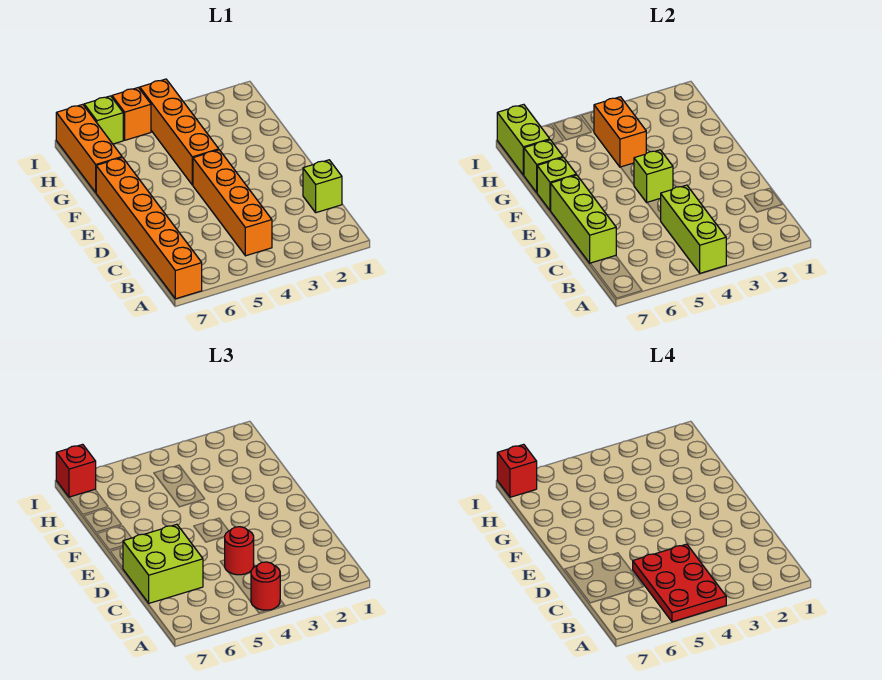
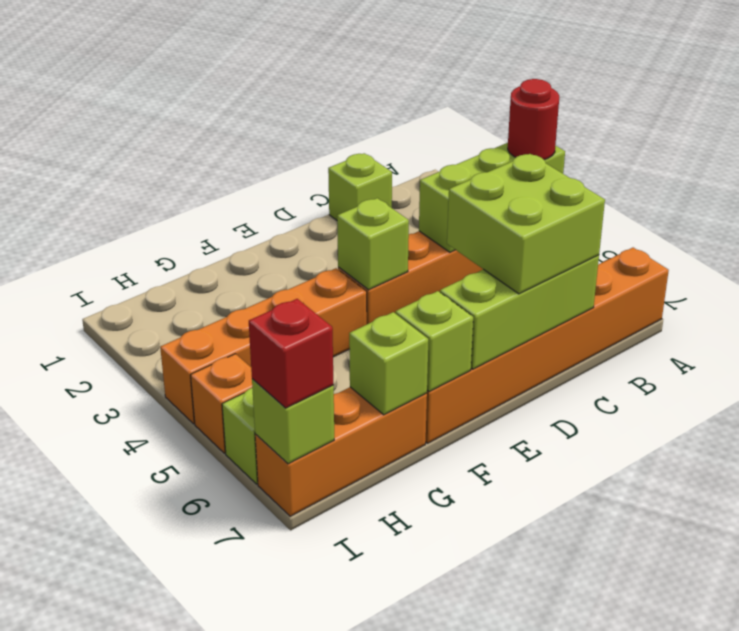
red plate A4:C5 level 4 -> none
red round brick C4 level 3 -> none
orange brick G4:H4 level 2 -> none
lime brick H7:I7 level 2 -> lime brick I7 level 2
red brick I7 level 4 -> none

